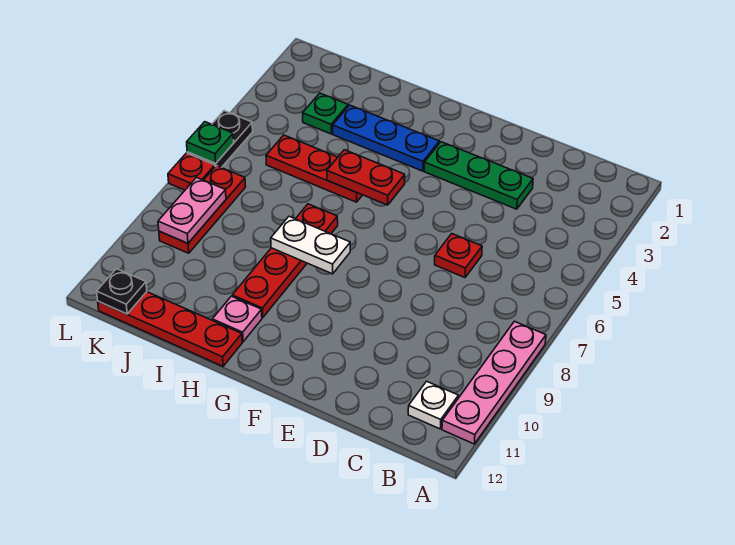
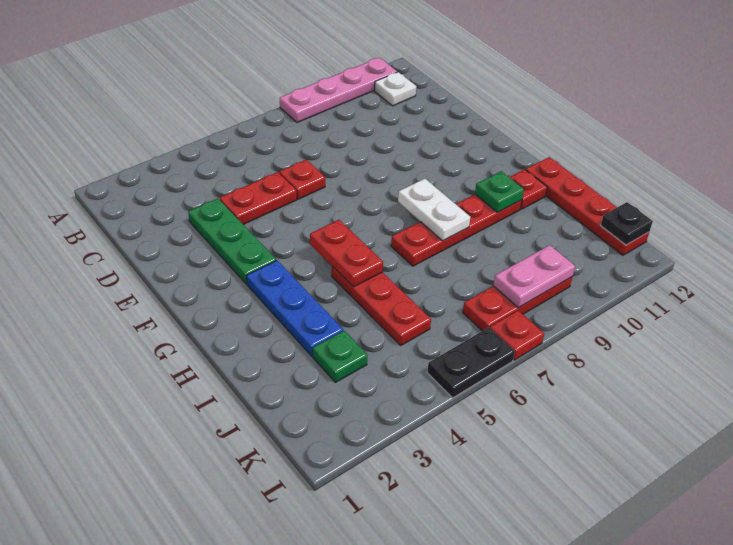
none -> red plate D4:D5 level 1
pink plate H11 level 1 -> red plate H11 level 1
green plate L6 level 2 -> green plate H10 level 2

